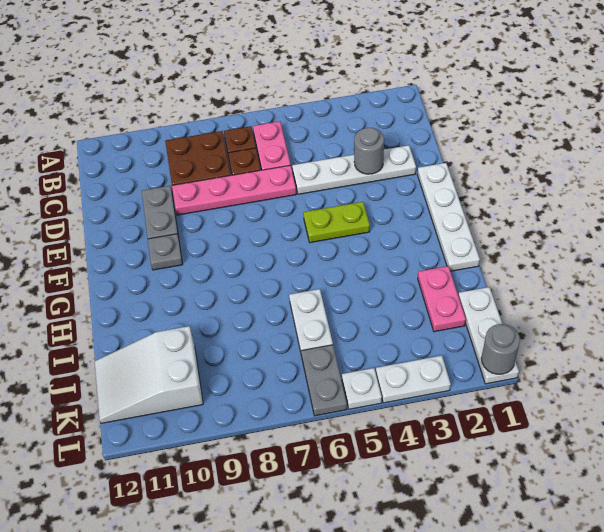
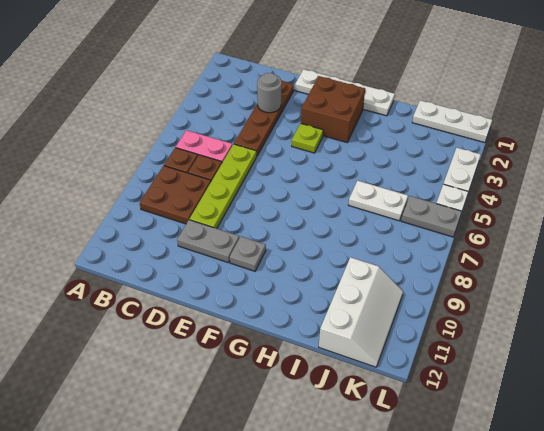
white plate D2:D5 level 1 -> brown plate D2:D5 level 1
pink plate D6:D9 level 1 -> lime plate D6:D9 level 1
none -> brown brick F2:G3 level 1
lime plate F4:F5 level 1 -> lime plate F4 level 1
pink plate I2:J2 level 1 -> none
white slope J10:K12 level 1 top 10 -> white slope J10:K12 level 1 top J
grey round brick L1 level 2 -> none

